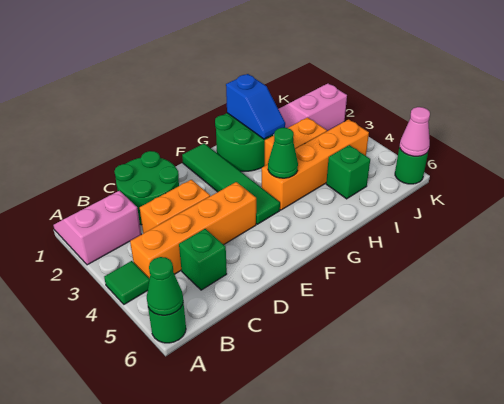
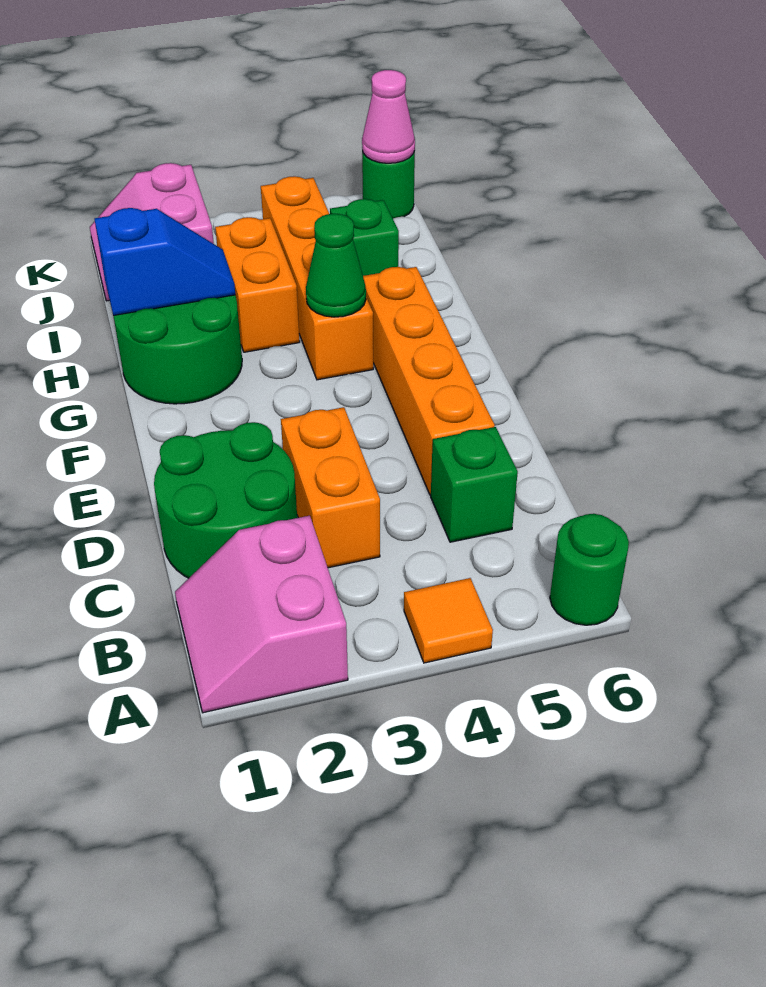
green tile A4 level 1 -> orange tile A4 level 1
green cone A6 level 2 -> none
orange brick B4:E4 level 1 -> orange brick D5:G5 level 1
green tile F1:F4 level 1 -> none

